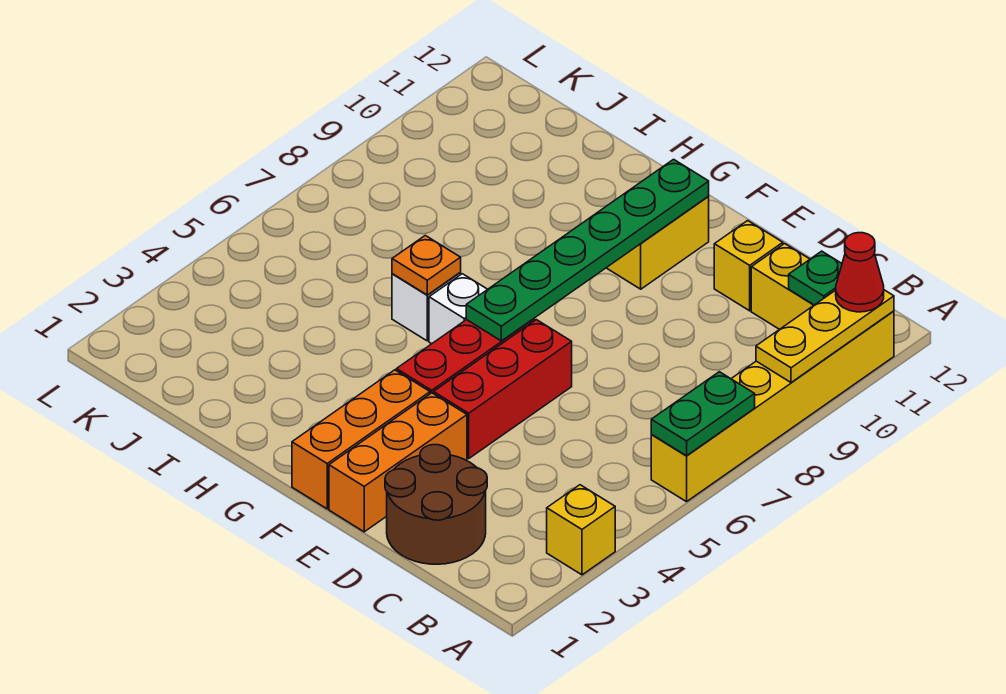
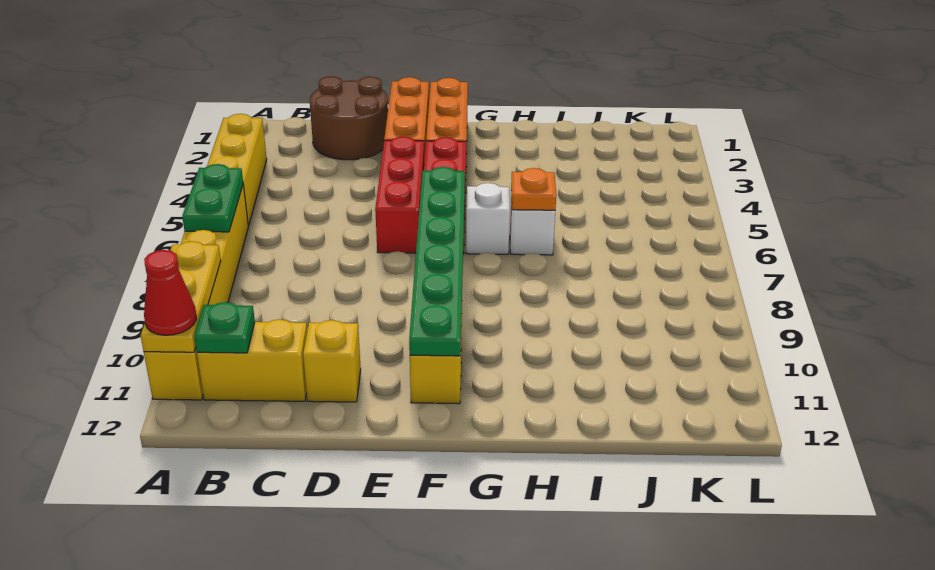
yellow brick A3 level 1 -> yellow brick A3:A5 level 1

